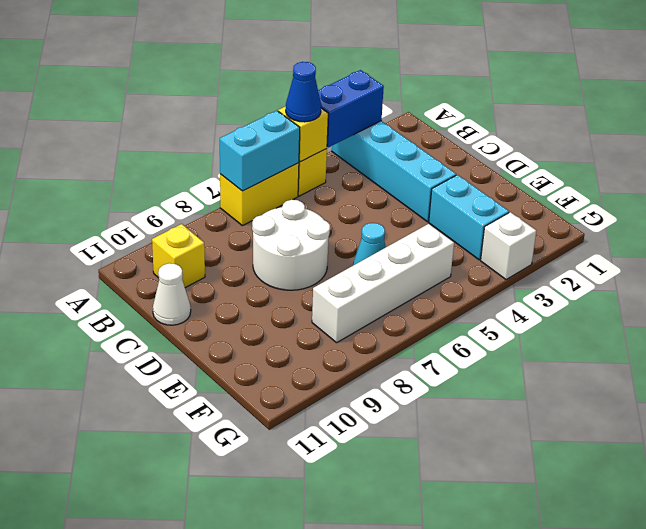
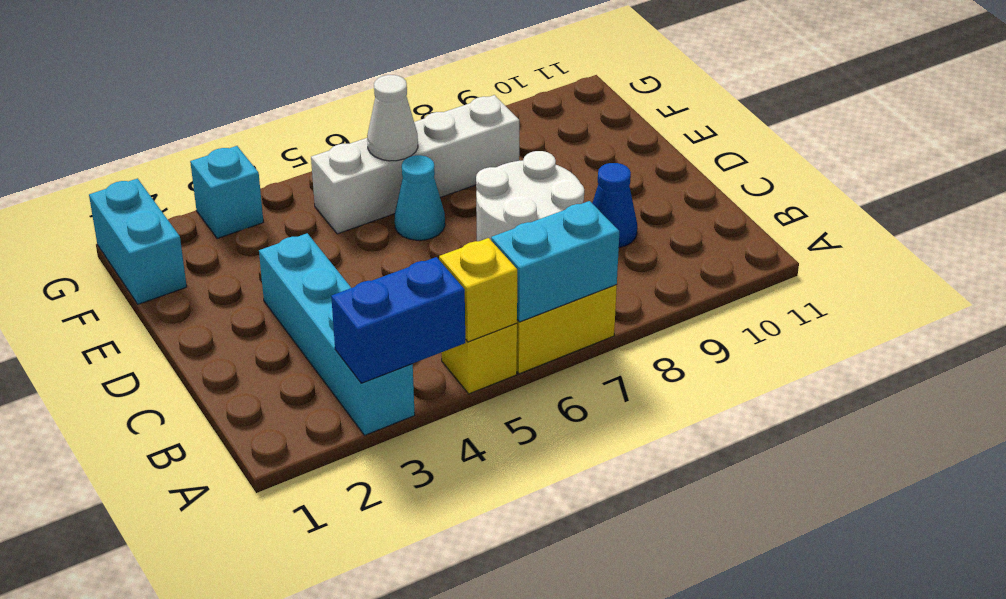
blue cone A5 level 3 -> blue cone C9 level 1
yellow brick B10 level 1 -> none
white cone C11 level 1 -> white cone F6 level 2
cyan brick E3:F3 level 1 -> cyan brick F1:G1 level 1
white brick G3 level 1 -> cyan brick G3 level 1

